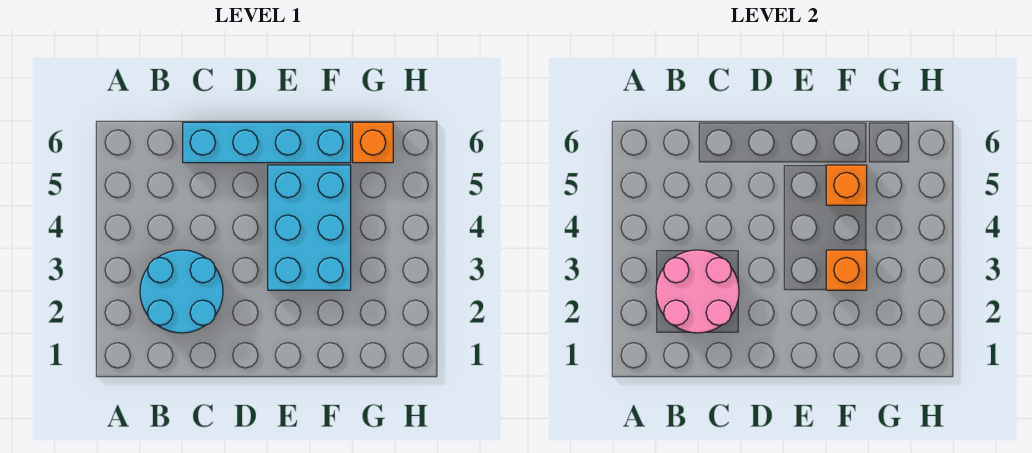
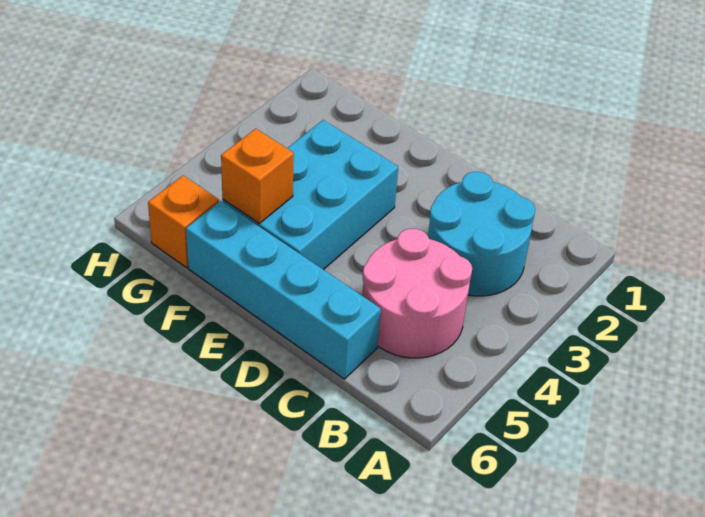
pink round brick B2:C3 level 2 -> pink round brick B4:C5 level 1
orange brick F3 level 2 -> none

